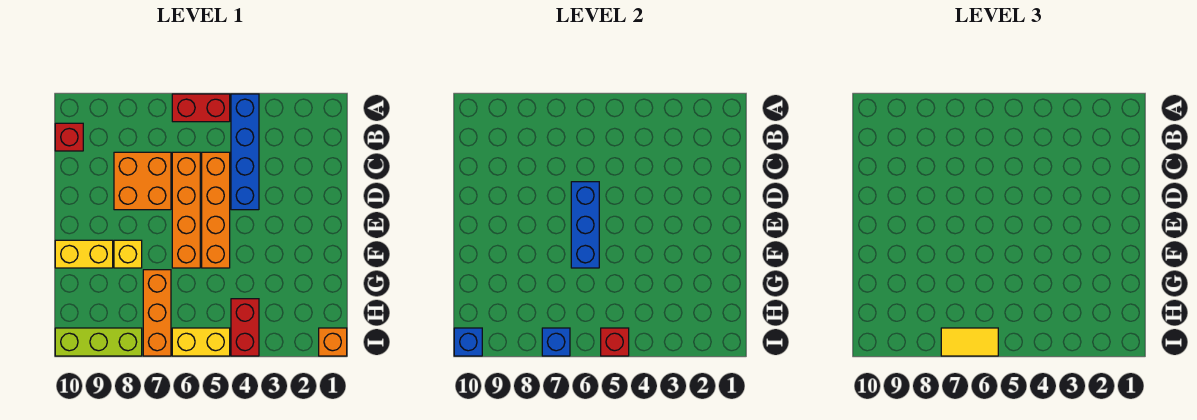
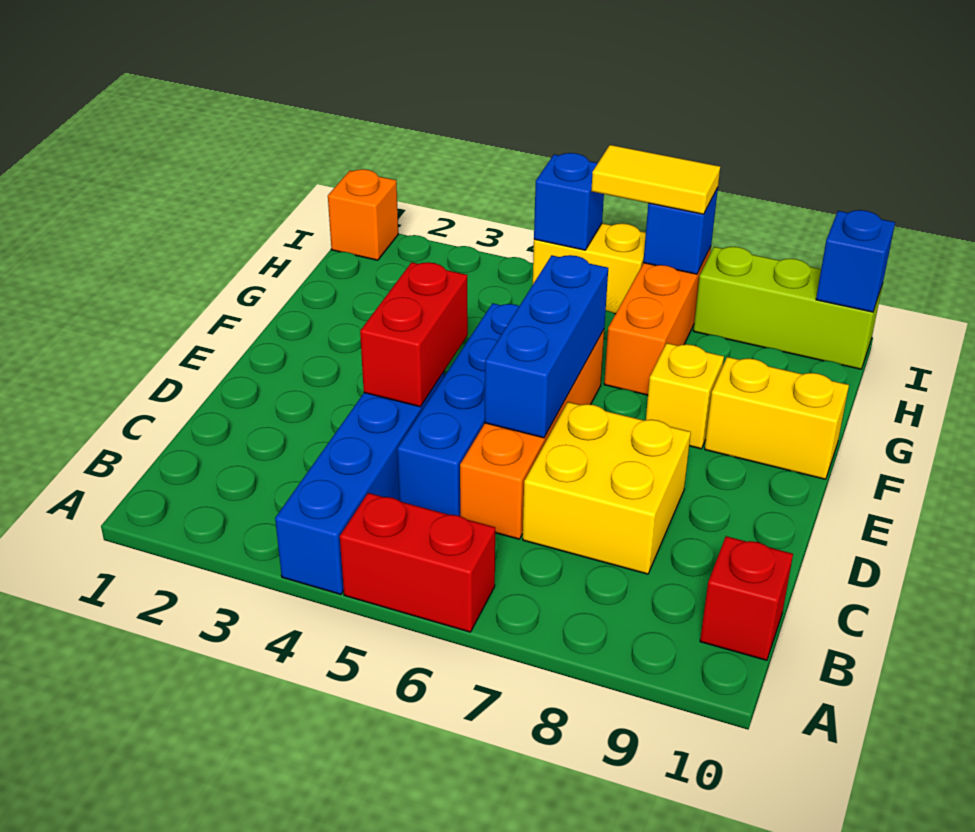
orange brick C5:F5 level 1 -> blue brick C5:F5 level 1
orange brick C7:D8 level 1 -> yellow brick C7:D8 level 1
red brick H4:I4 level 1 -> red brick D4:E4 level 2
red brick I5 level 2 -> blue brick I5 level 2

